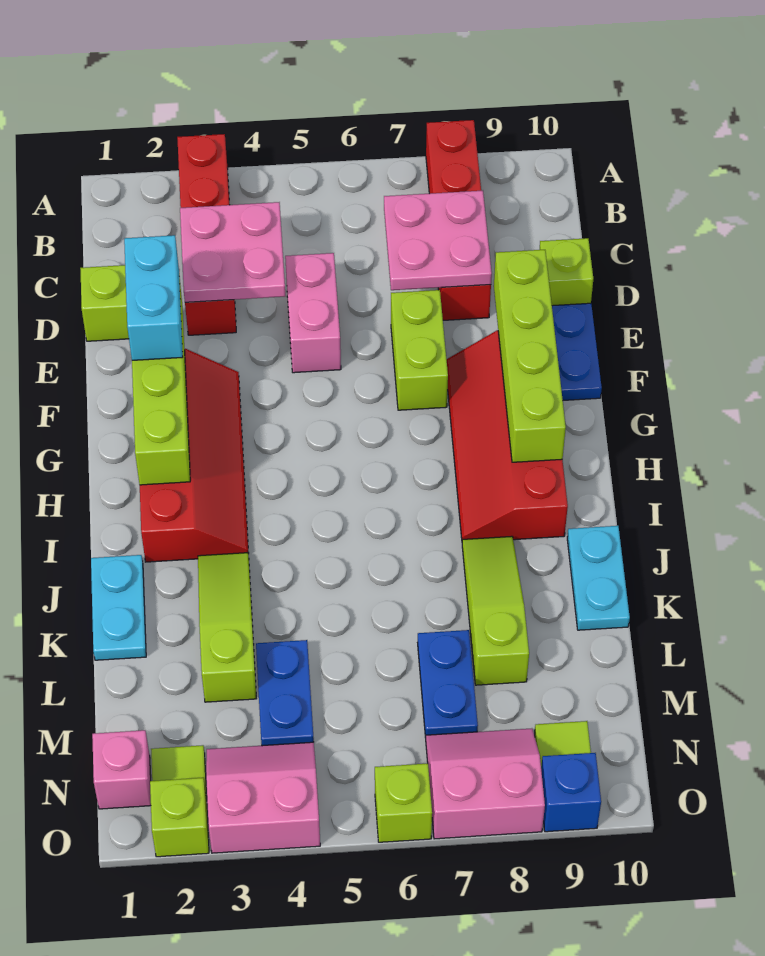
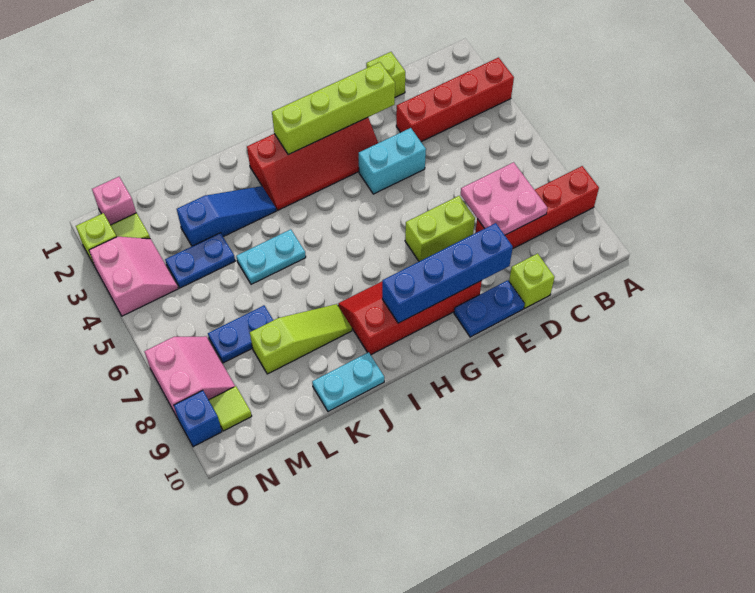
pink plate C3:D4 level 2 -> none
pink brick D5:E5 level 1 -> none
cyan brick E2:F2 level 3 -> cyan brick E4:F4 level 1
lime brick E9:H9 level 2 -> blue brick E9:H9 level 2
cyan plate J1:K1 level 1 -> cyan plate J5:K5 level 1
lime slope J3:L3 level 1 top L -> blue slope J3:L3 level 1 top L
lime brick O6 level 1 -> none

